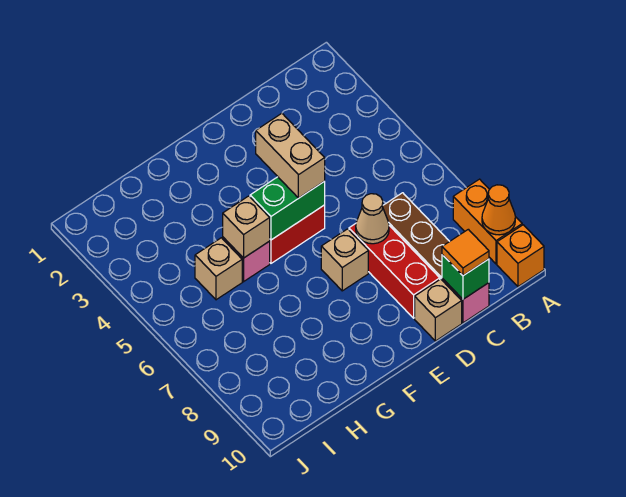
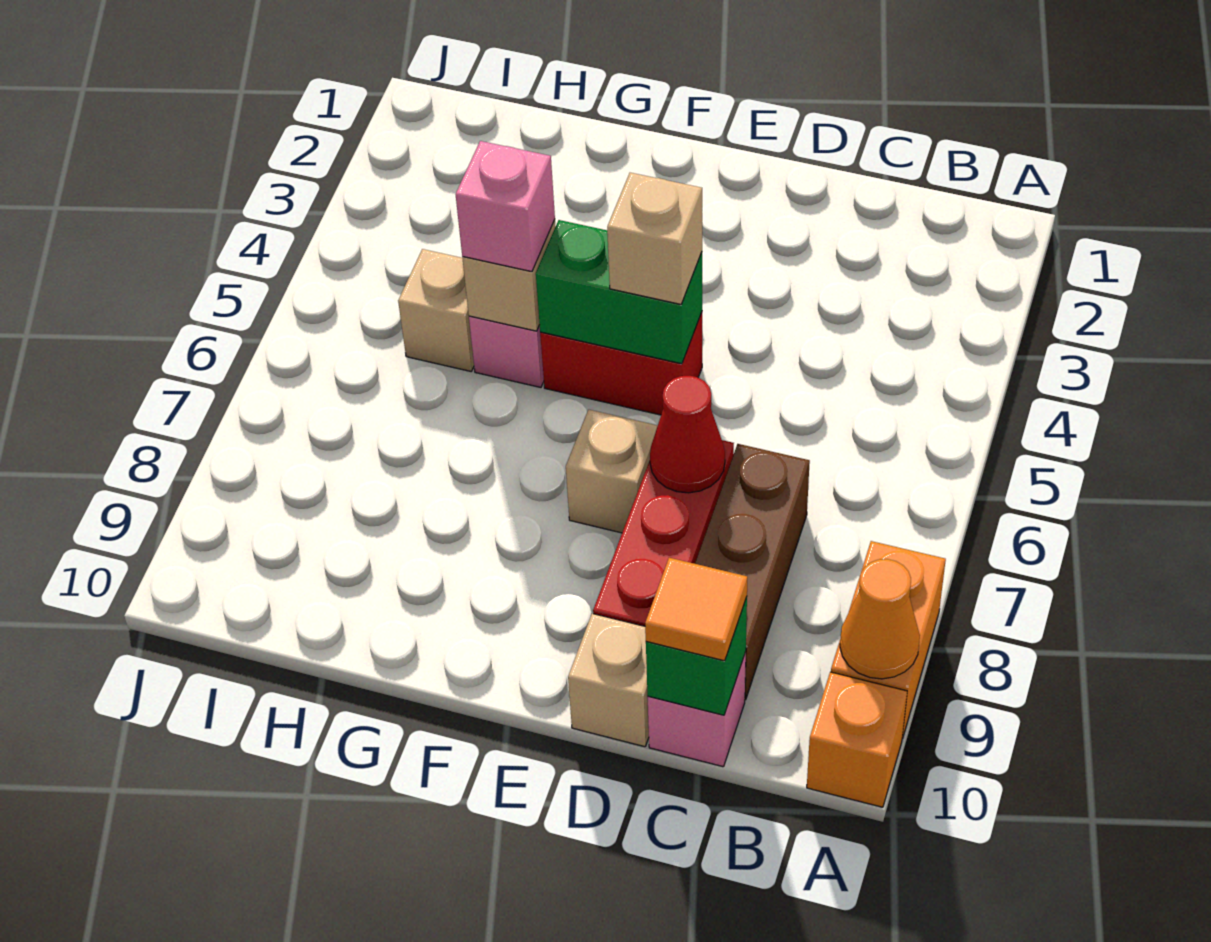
tan cone D7 level 2 -> red cone D7 level 2
tan brick E4:E5 level 3 -> tan brick E5 level 3
none -> pink brick G5 level 3

